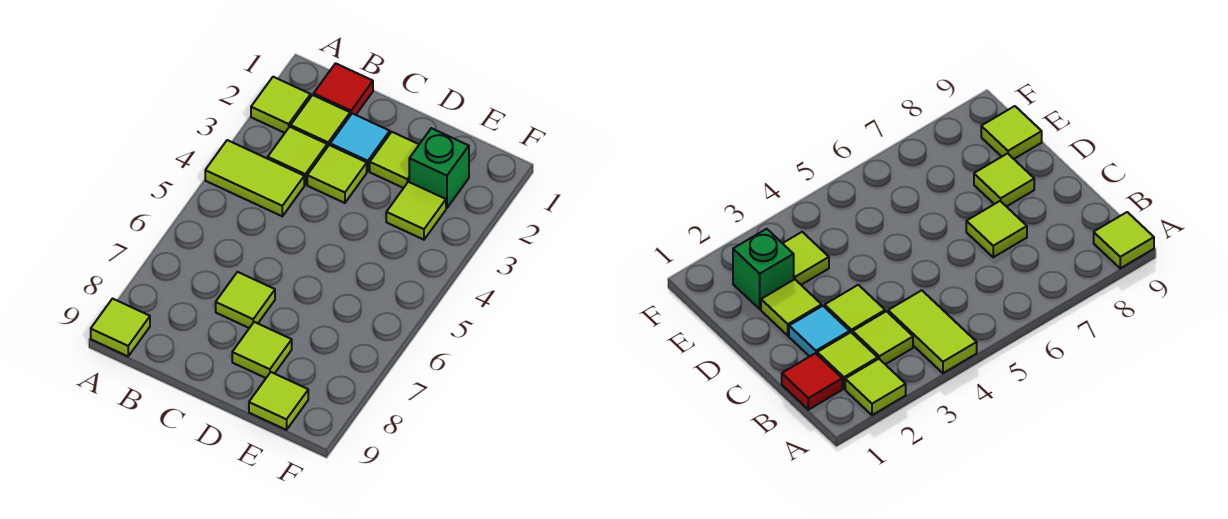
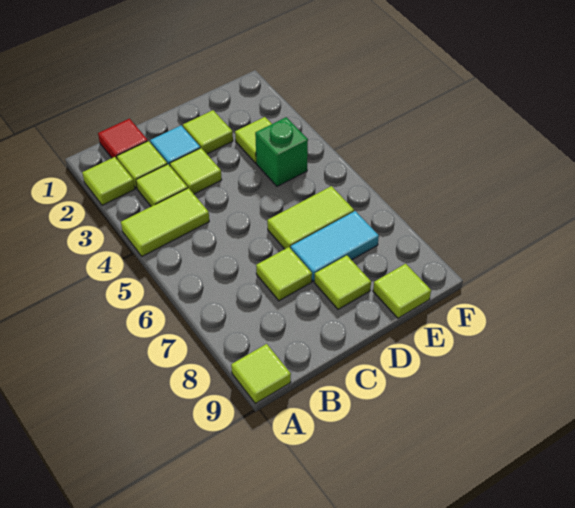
none -> lime tile D6:E6 level 1
none -> cyan tile D7:E7 level 1
green brick E2 level 1 -> green brick E4 level 1

